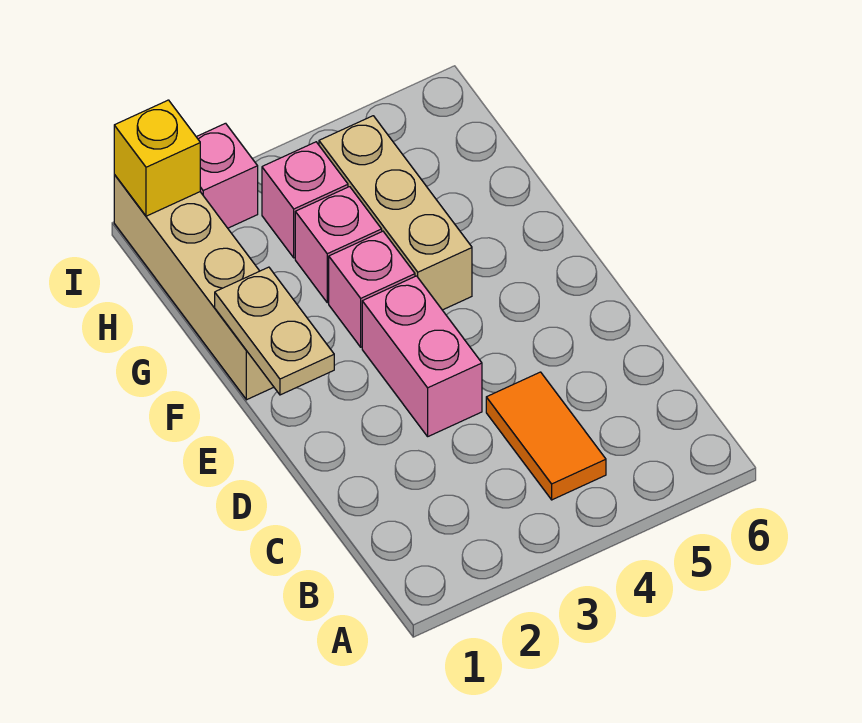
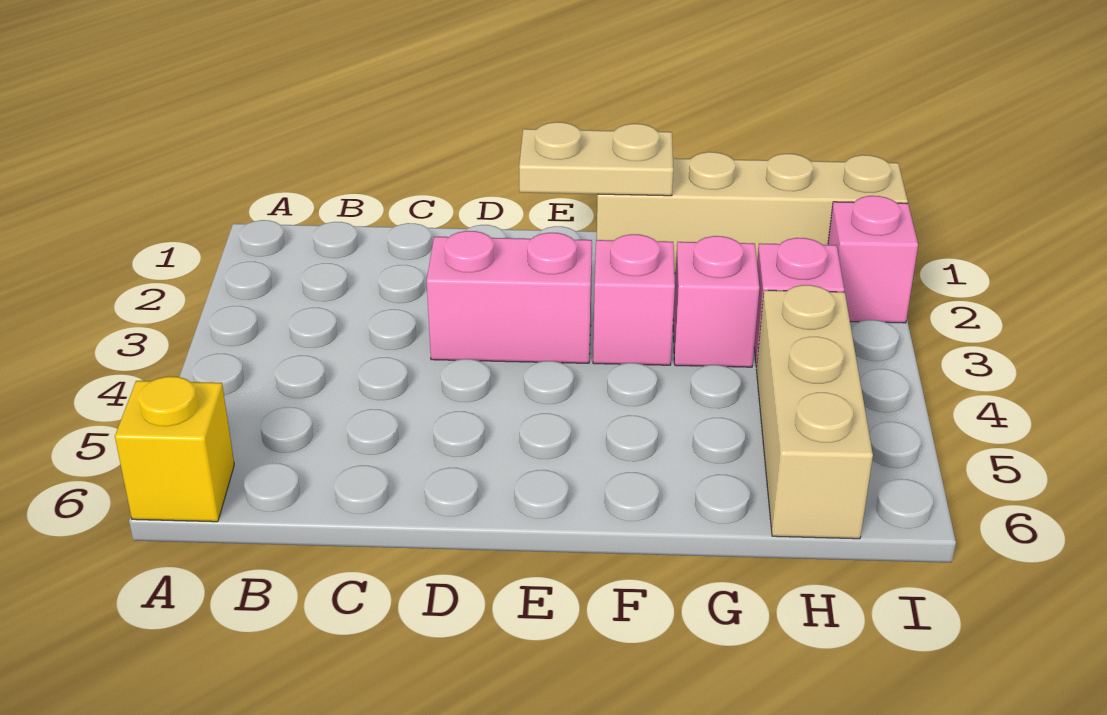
orange tile B4:C4 level 1 -> none
tan brick F4:H4 level 1 -> tan brick H4:H6 level 1
yellow brick I1 level 2 -> yellow brick A6 level 1

